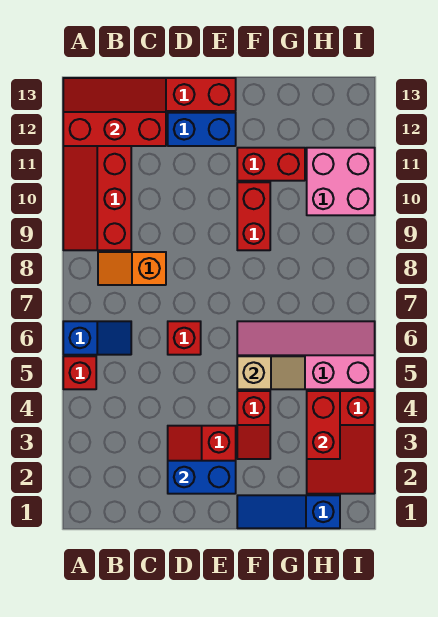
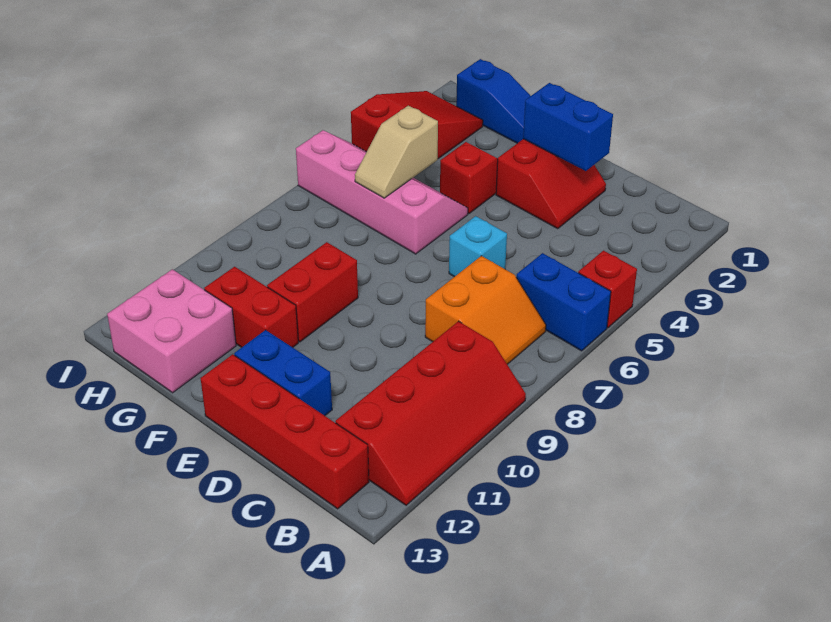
blue slope A6:B6 level 1 top A -> blue brick A6:B6 level 1
red slope A12:C13 level 2 top 12 -> none
orange slope B8:C8 level 1 top C -> orange slope B7:C8 level 1 top C
red brick D6 level 1 -> cyan brick D6 level 1
pink slope F5:I6 level 1 top 5 -> pink slope F5:I6 level 1 top 6
tan slope F5:G5 level 2 top F -> tan slope G5:G6 level 2 top 5
red brick H3:H4 level 2 -> none
pink brick H10:I11 level 1 -> pink brick G12:H13 level 1

